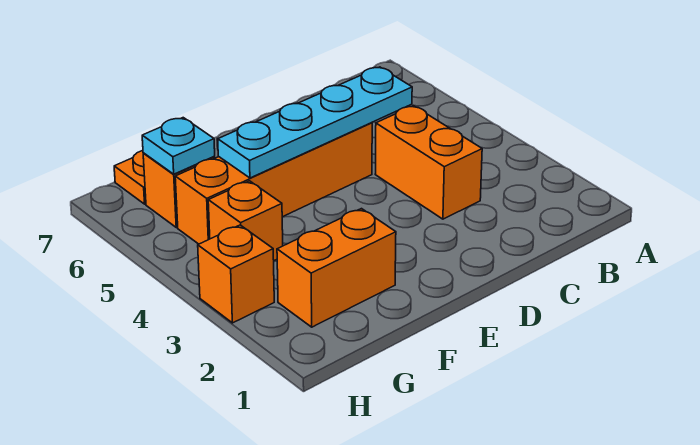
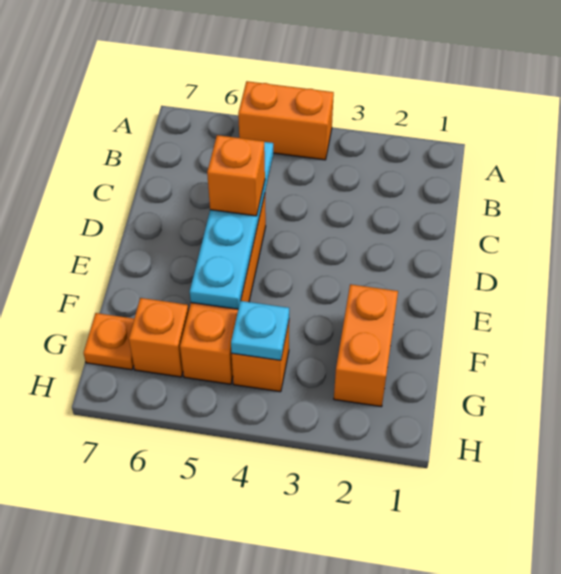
orange brick C3:C4 level 1 -> orange brick A4:A5 level 1
cyan plate G6 level 2 -> cyan plate G4 level 2
orange brick H3 level 1 -> orange brick D5 level 3

